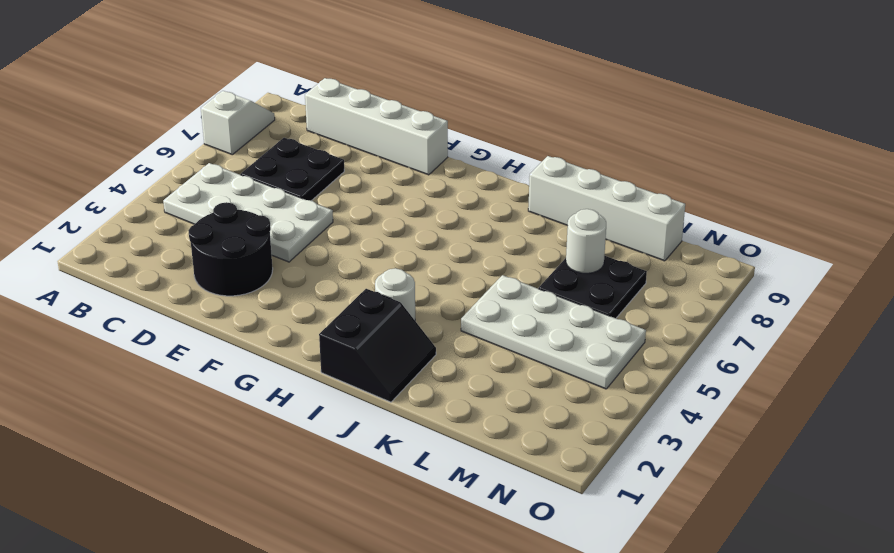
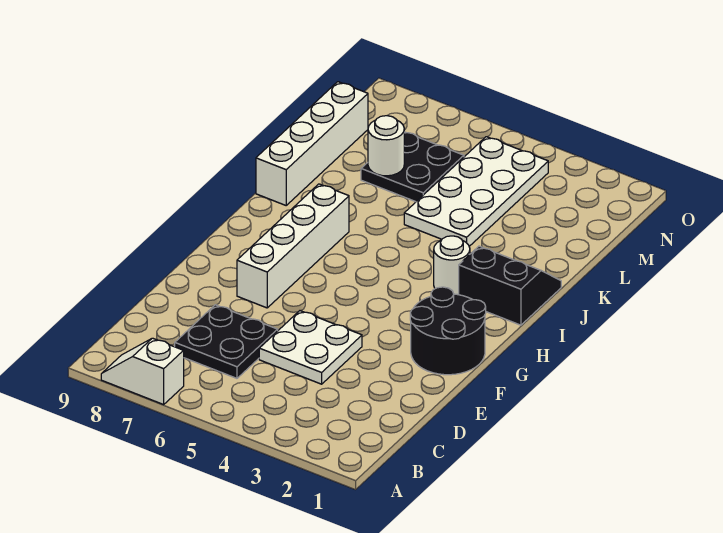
white plate B4:E5 level 1 -> white plate D4:E5 level 1
white brick C9:F9 level 1 -> white brick F7:I7 level 1
black round brick D2:E3 level 1 -> black round brick F1:G2 level 1

